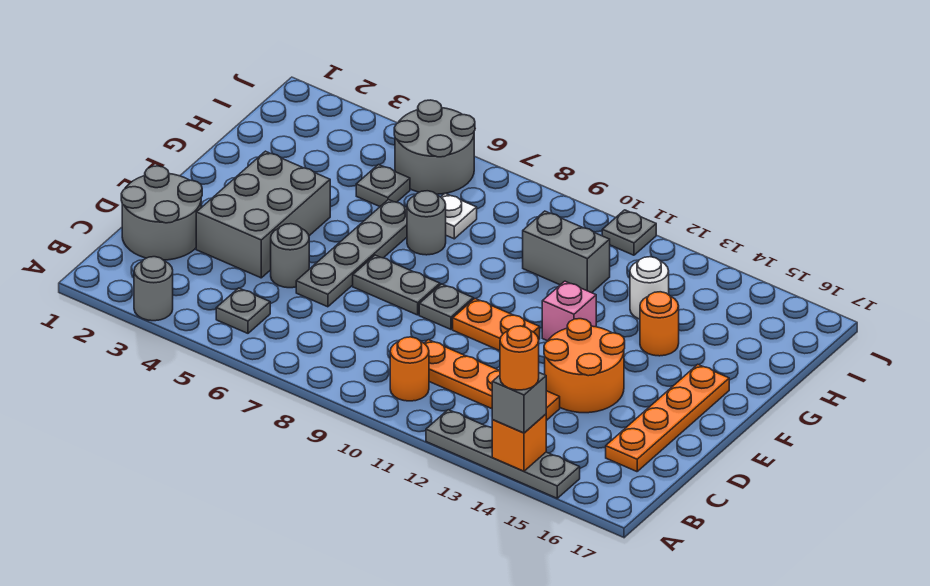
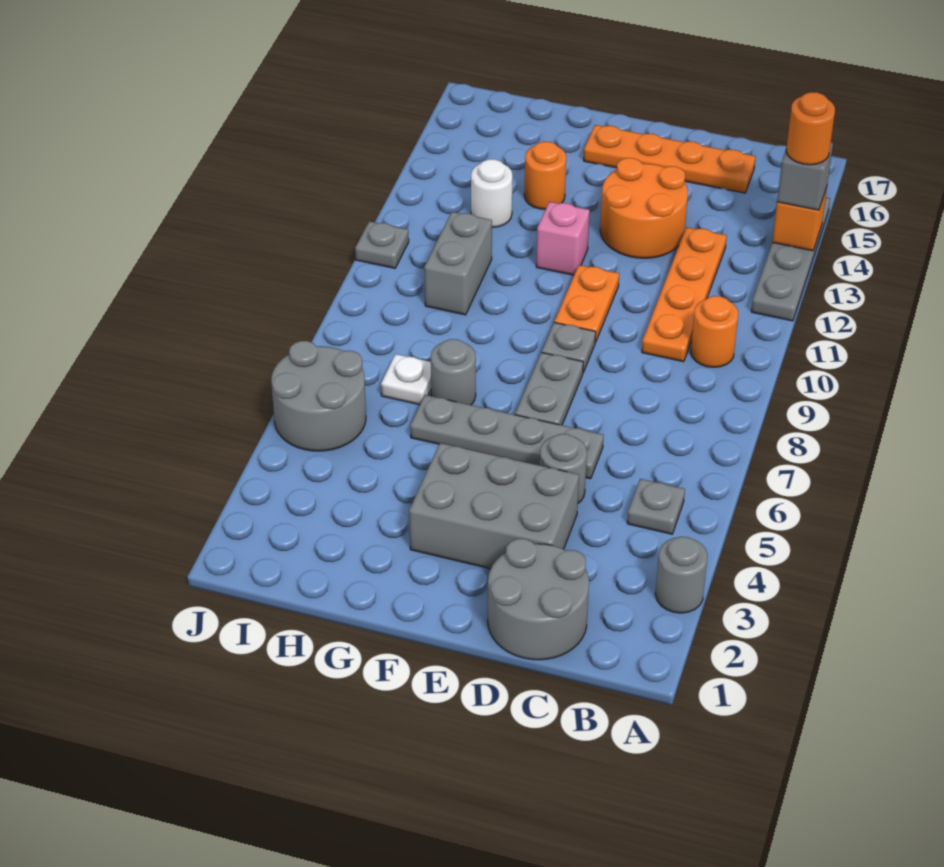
grey plate H5 level 1 -> none

